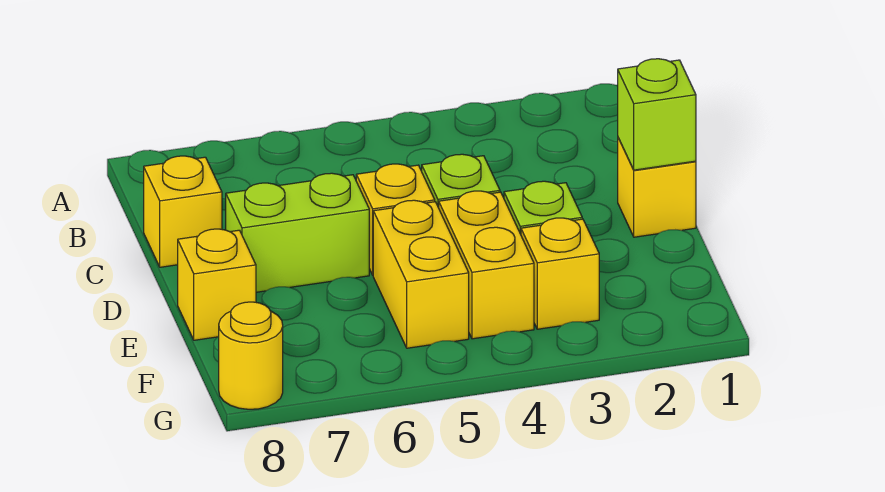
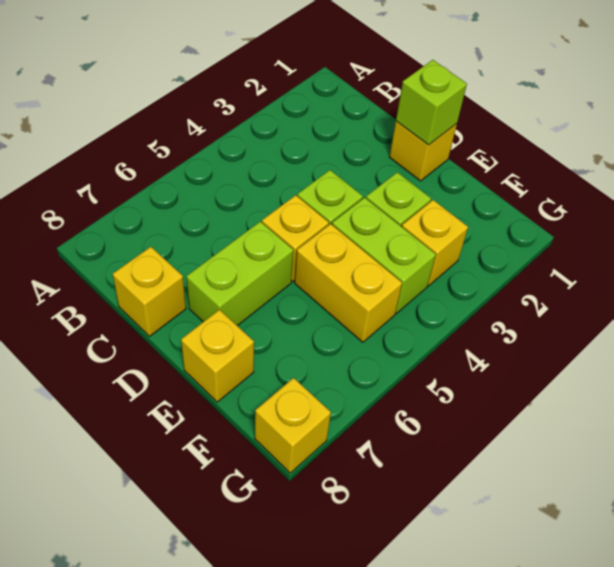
yellow brick E4:F4 level 1 -> lime brick E4:F4 level 1
yellow round brick G8 level 1 -> yellow brick G8 level 1

